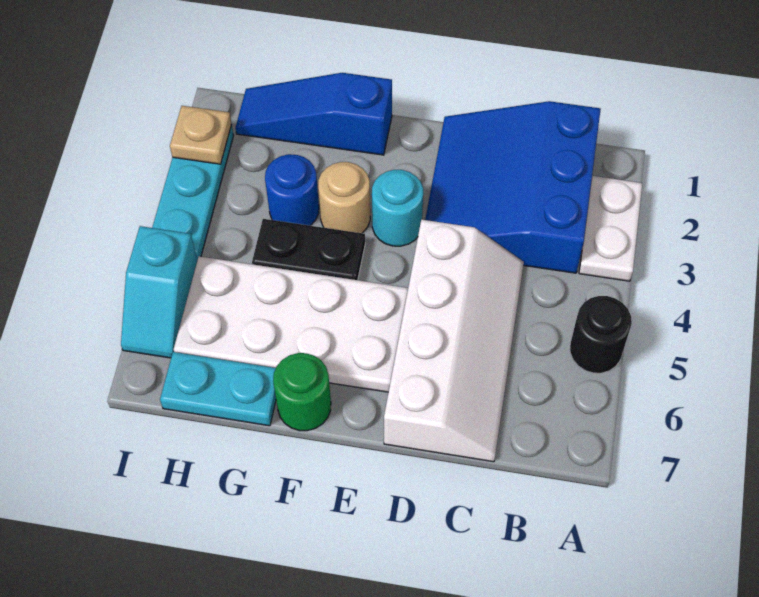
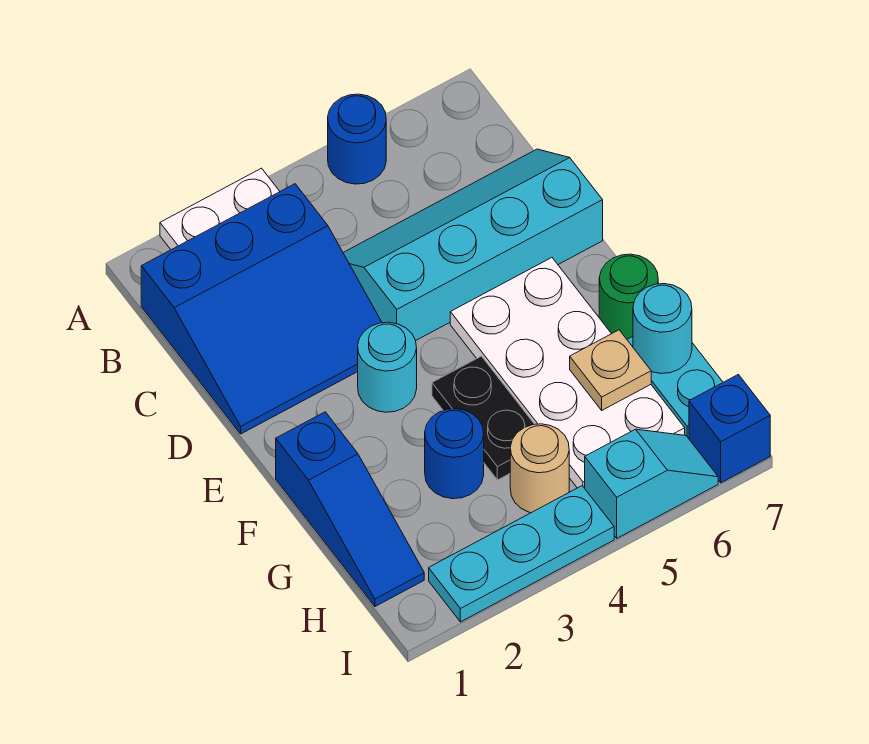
black round brick A5 level 1 -> blue round brick A5 level 1
white slope C4:D7 level 1 top D -> cyan slope C4:D7 level 1 top D
tan round brick F3 level 1 -> tan round brick H4 level 1
none -> cyan round brick G7 level 2
tan plate I2 level 2 -> tan plate G6 level 2
none -> blue brick I7 level 1

